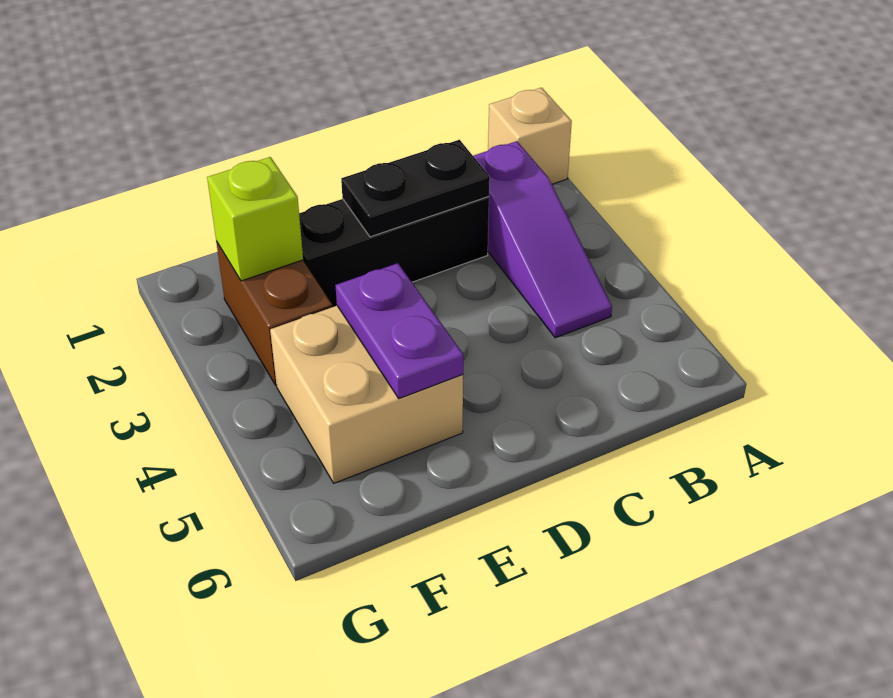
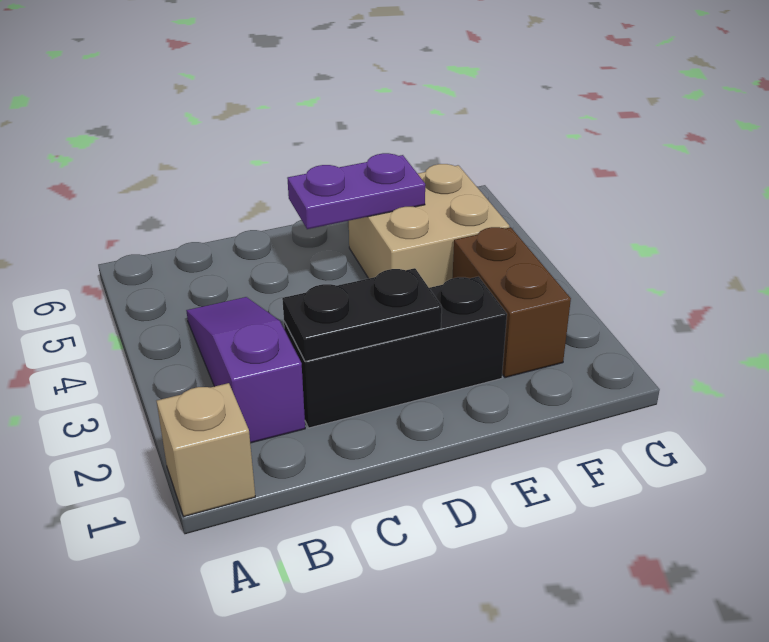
purple plate E4:E5 level 2 -> purple plate D5:E5 level 2
lime brick F2 level 2 -> none

